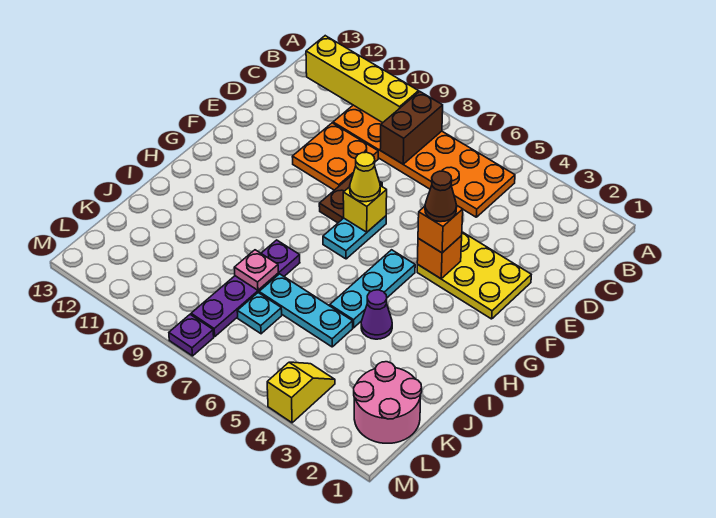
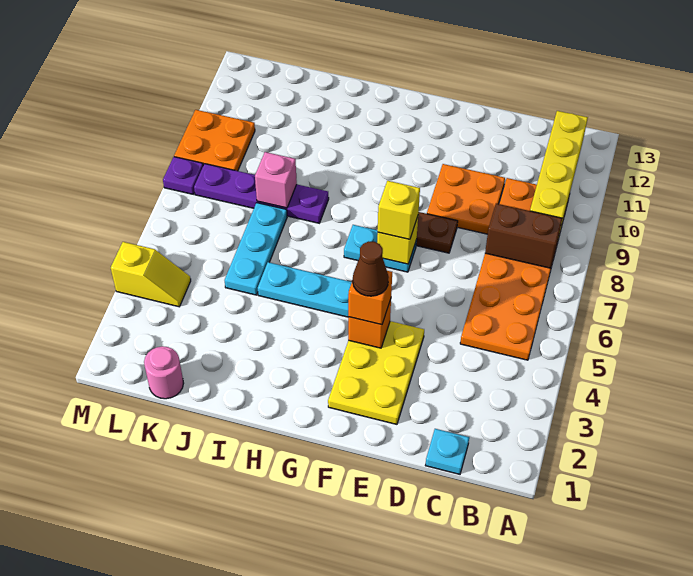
yellow cone F7 level 3 -> yellow brick F7 level 3
purple cone I4 level 1 -> none
pink plate J8 level 2 -> pink brick J8 level 2
pink round brick K1:L2 level 1 -> pink round brick K1 level 1
cyan plate K7 level 1 -> cyan plate C1 level 1
none -> orange plate L9:M10 level 1

